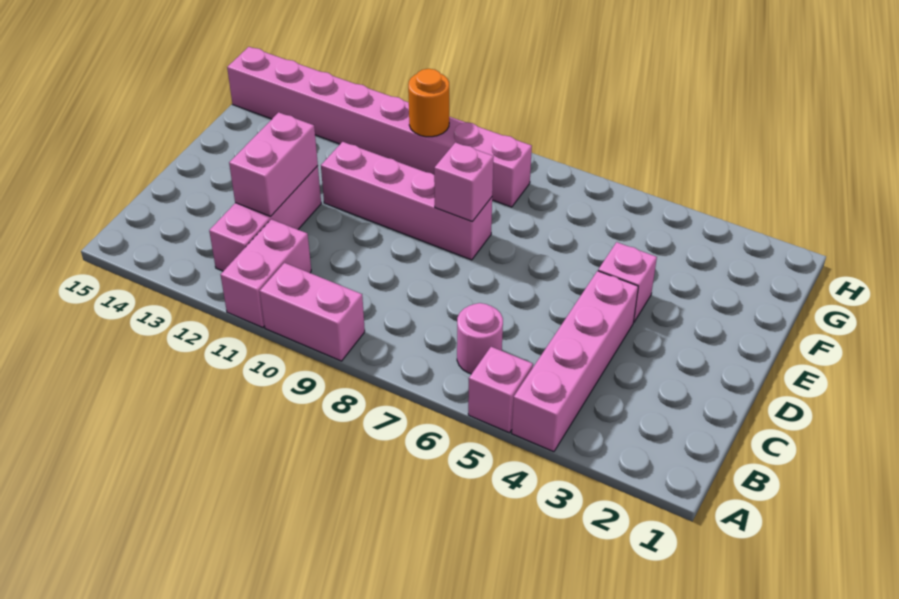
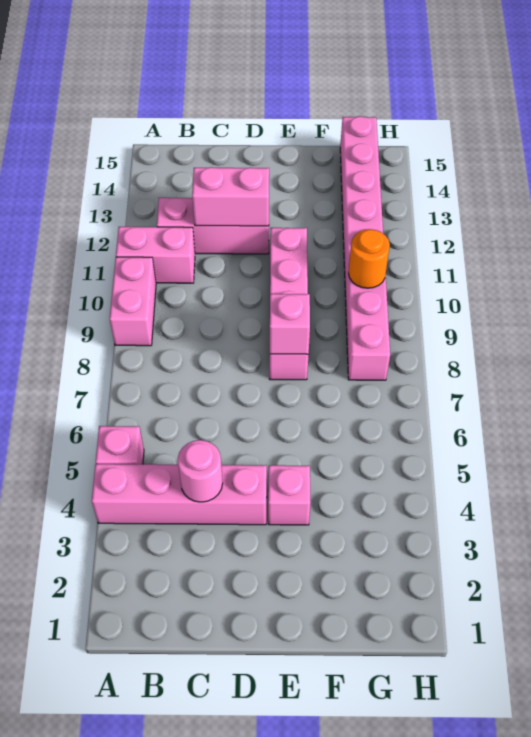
pink round brick B6 level 1 -> pink round brick C4 level 2

